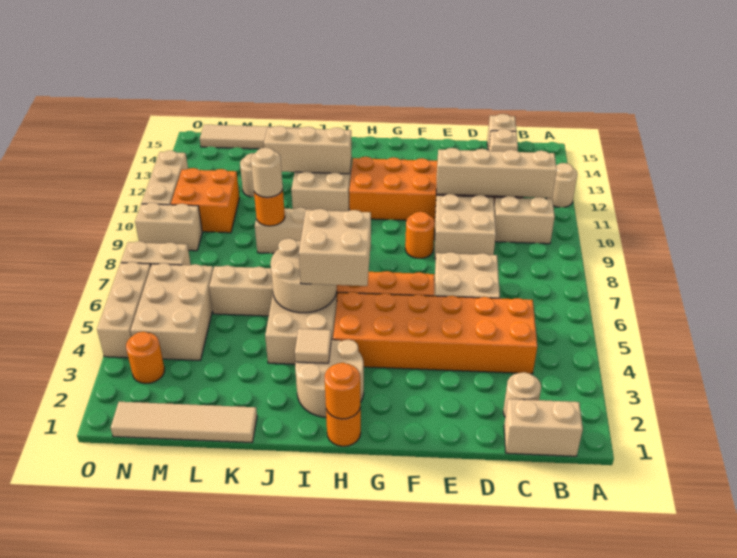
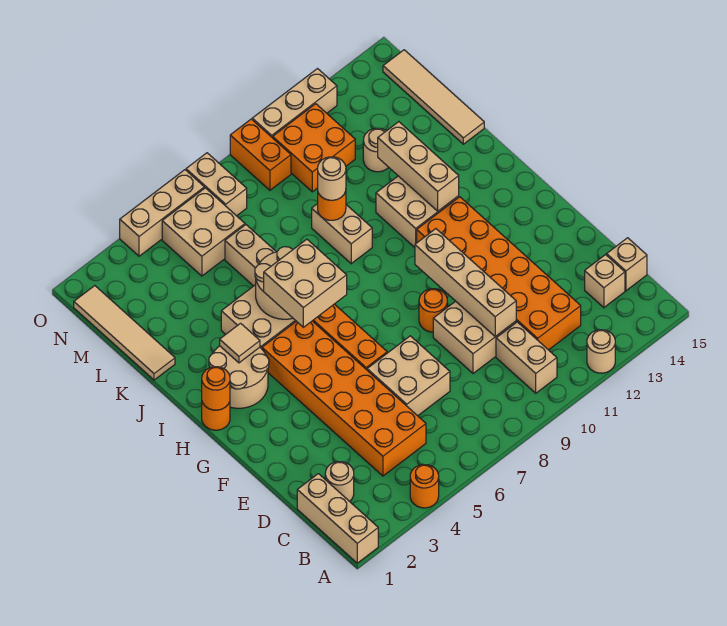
tan brick B1:C1 level 1 -> tan brick A1:C1 level 1
tan brick B11:E11 level 2 -> tan brick D10:G10 level 2
tan brick M4:N6 level 1 -> tan brick M5:N6 level 1
orange round brick N3 level 1 -> orange round brick A4 level 1
tan brick N9:O9 level 1 -> orange brick N9:O9 level 1

